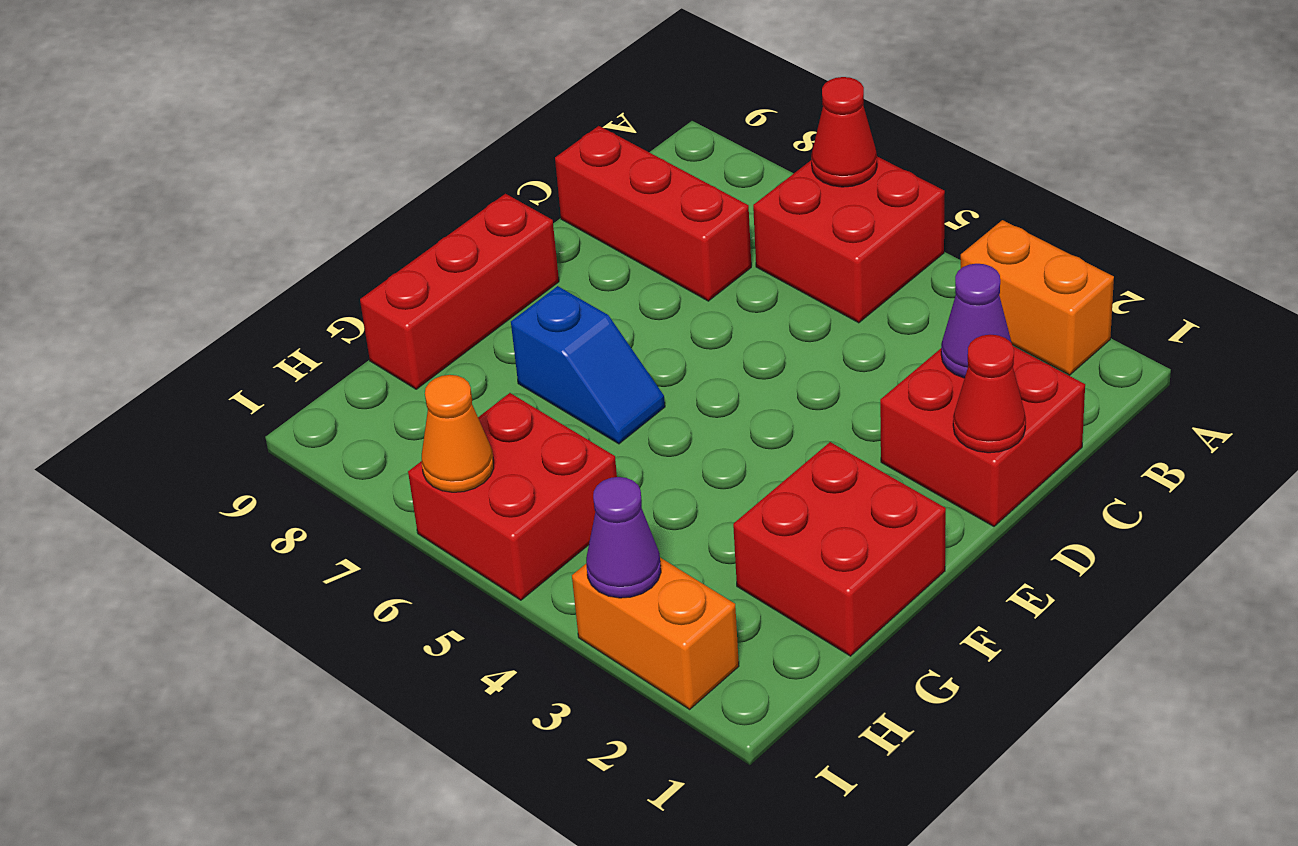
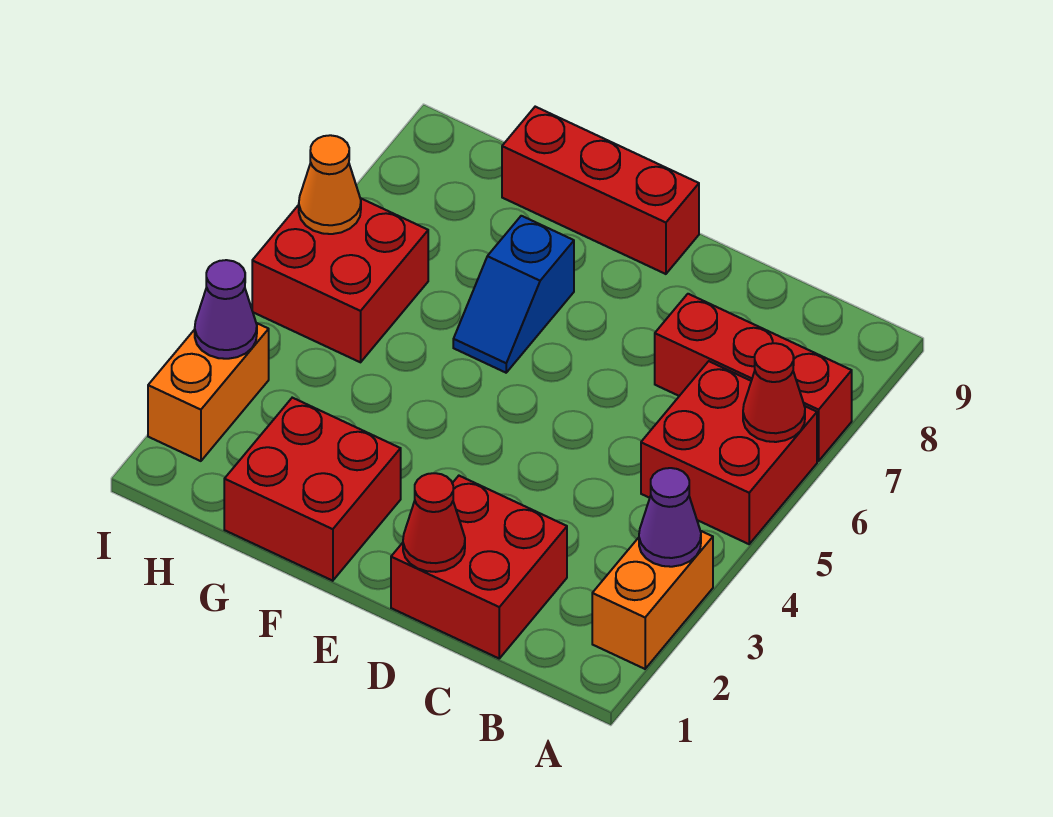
purple cone C2 level 2 -> purple cone A3 level 2
red brick C7:C9 level 1 -> red brick A7:C7 level 1

